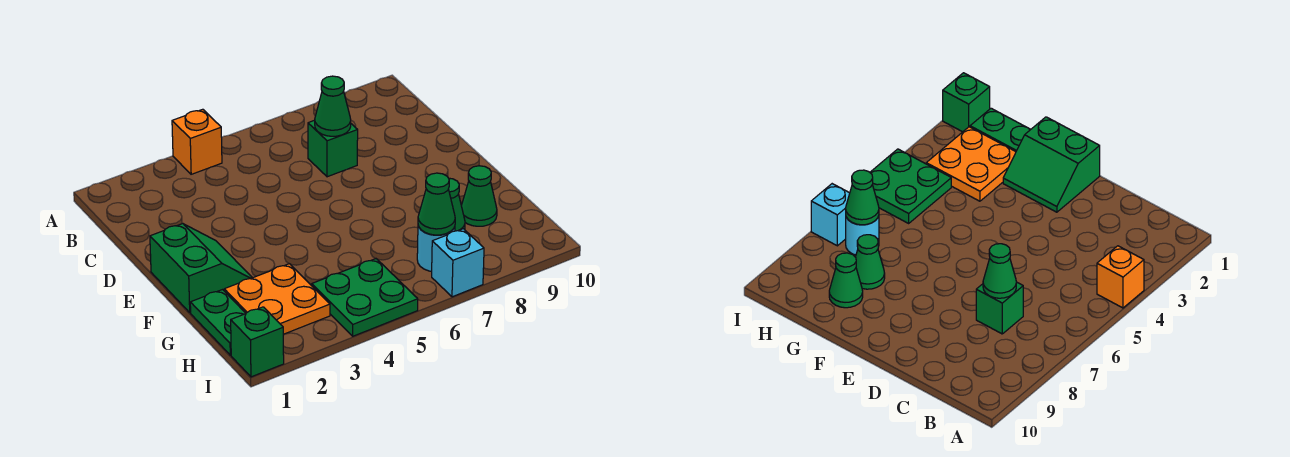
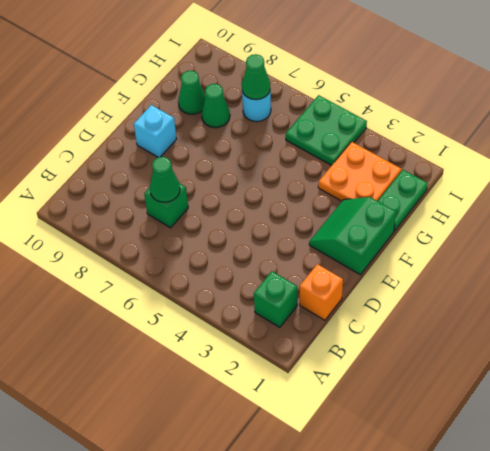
orange brick A4 level 1 -> orange brick C1 level 1
green brick I1 level 1 -> green brick B2 level 1
cyan brick I7 level 1 -> cyan brick E9 level 1

